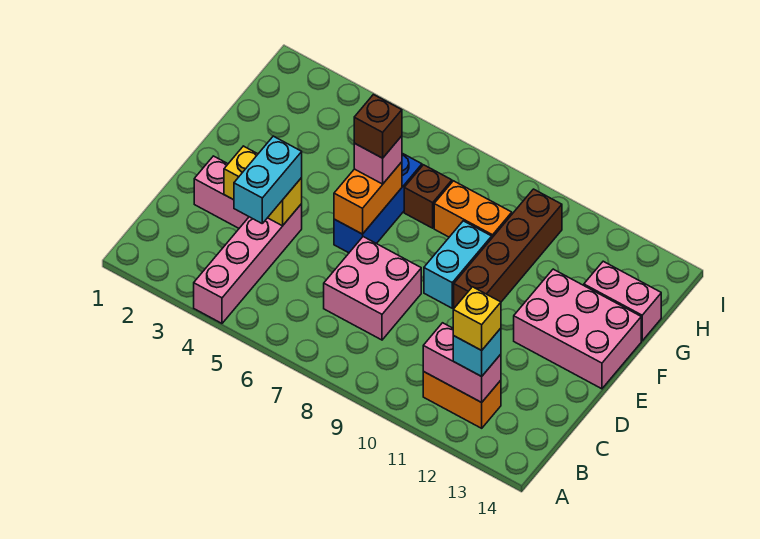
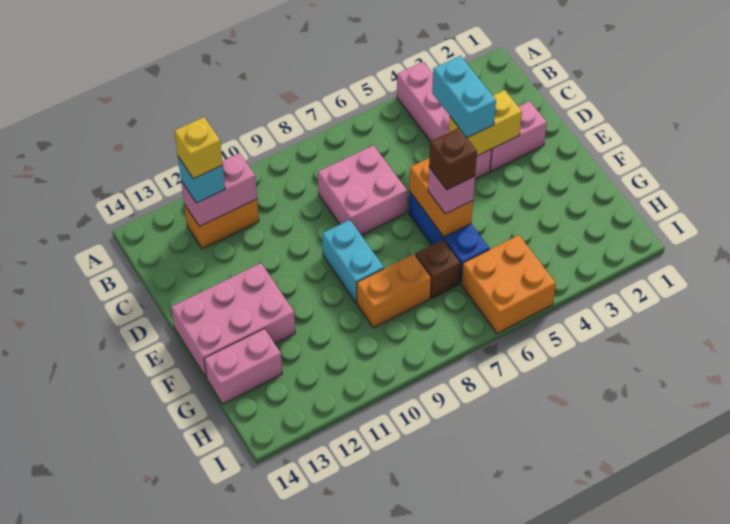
brown brick E10:H10 level 1 -> none
none -> orange brick H5:I6 level 1

